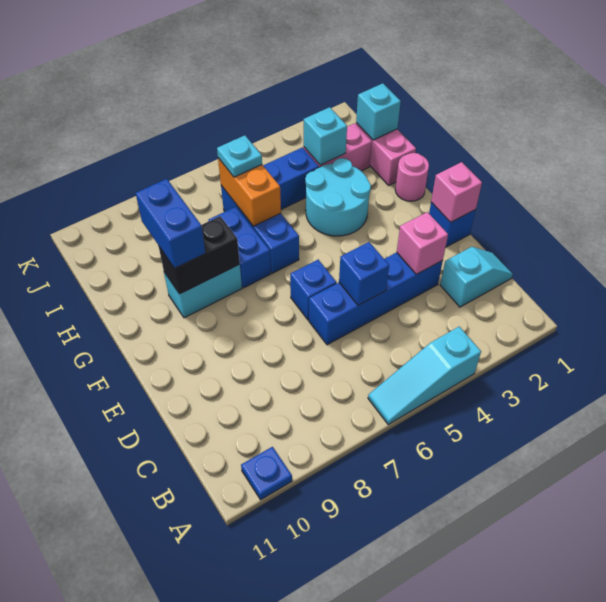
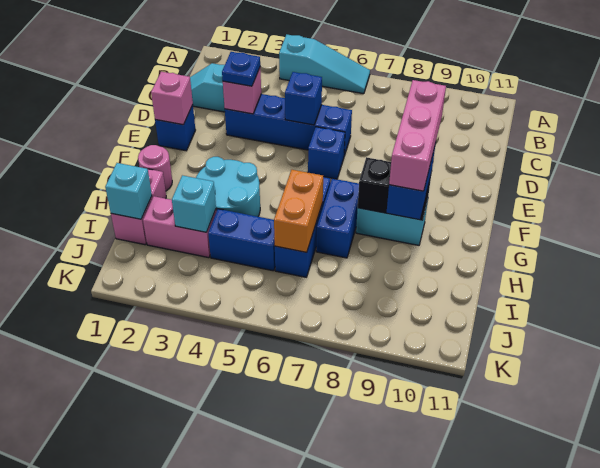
blue plate A10 level 1 -> blue plate D3 level 3
none -> pink brick F9:H9 level 4
cyan plate I6 level 3 -> none

